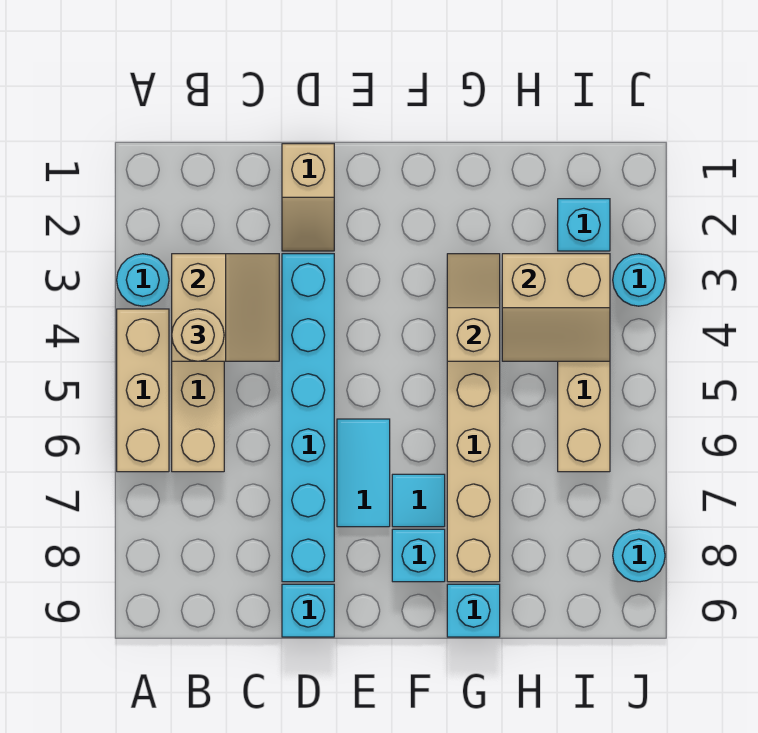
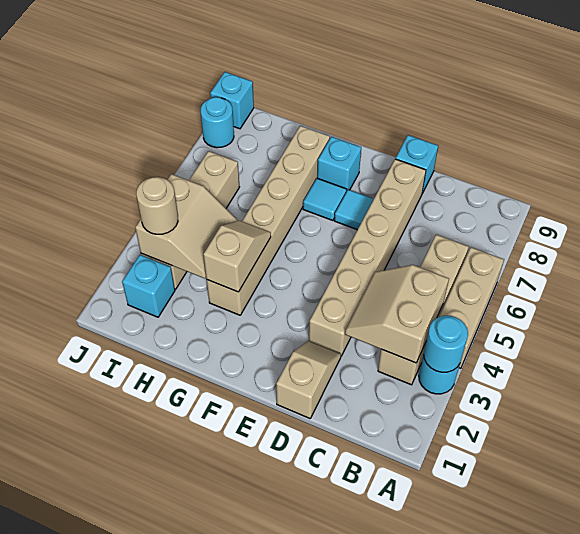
tan round brick B4 level 3 -> tan round brick I3 level 3
cyan brick D3:D8 level 1 -> tan brick D3:D8 level 1
cyan tile E6:E7 level 1 -> cyan tile E7 level 1
tan slope G3:G4 level 2 top 4 -> tan slope G3:G4 level 2 top 3
cyan brick G9 level 1 -> cyan brick J9 level 1
tan slope H3:I4 level 2 top 3 -> tan slope H3:I4 level 2 top I
cyan round brick J3 level 1 -> cyan round brick A3 level 2

